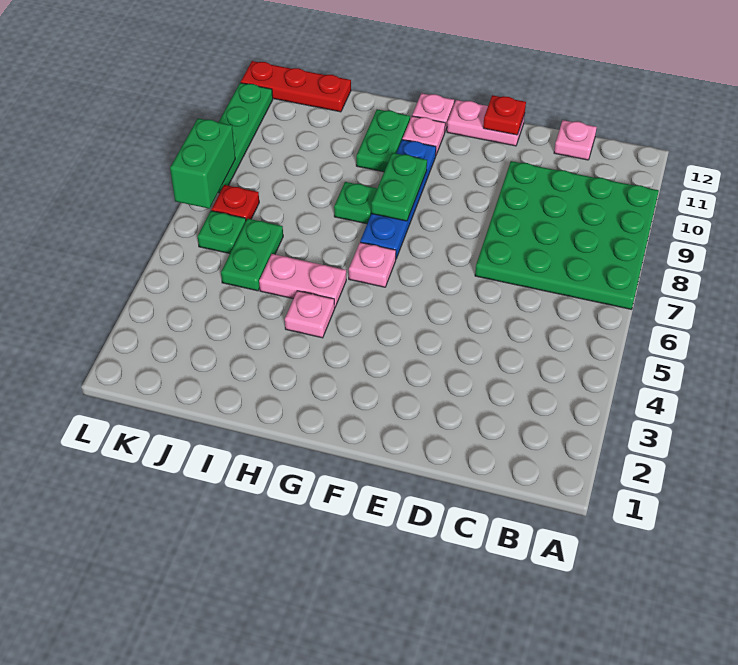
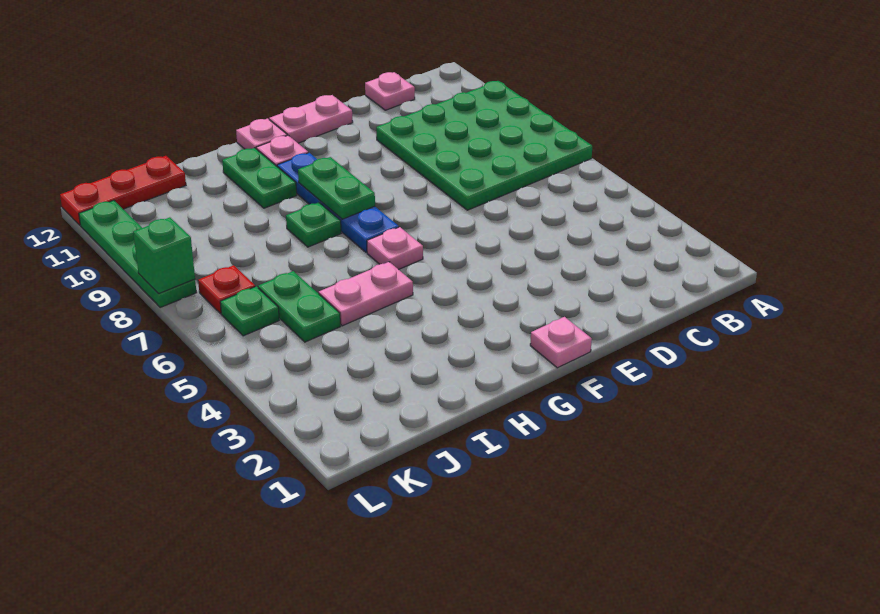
red plate E12 level 2 -> none
pink plate H4 level 1 -> pink plate F1 level 1
green brick L7:L8 level 2 -> green brick L8 level 2

